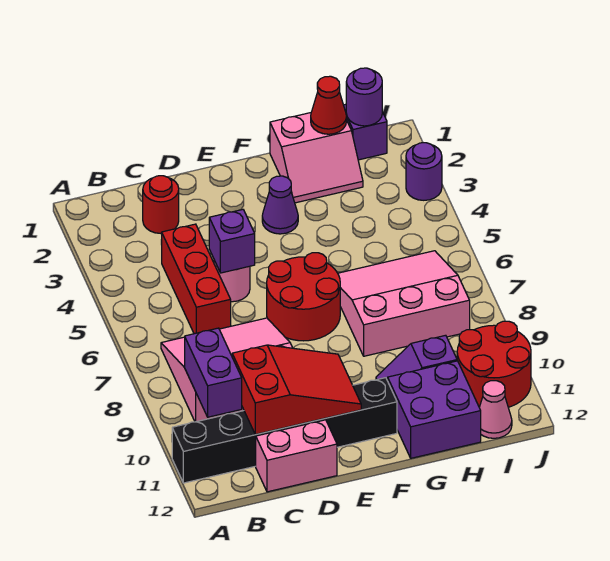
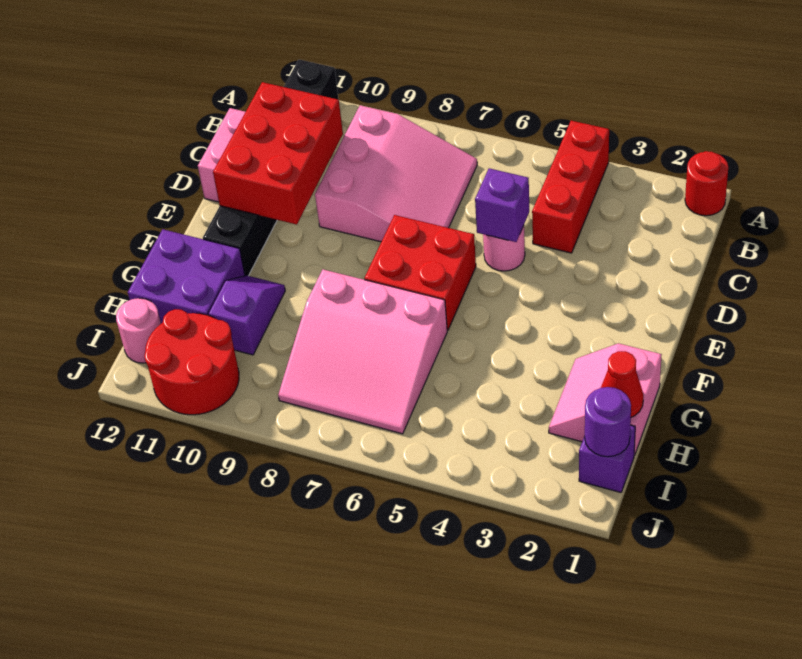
purple brick B9:B10 level 2 -> none
red round brick C2 level 1 -> red round brick A1 level 1
red brick C4:C6 level 1 -> red brick A4:C4 level 1
red slope C10:E11 level 2 top C -> red brick C10:E11 level 2
red round brick E6:F7 level 1 -> red brick E6:F7 level 1
purple cone F3 level 1 -> none
pink slope G6:I8 level 1 top 8 -> pink slope G6:I8 level 1 top G
pink cone I12 level 1 -> pink round brick I12 level 1
purple round brick J3 level 1 -> none

